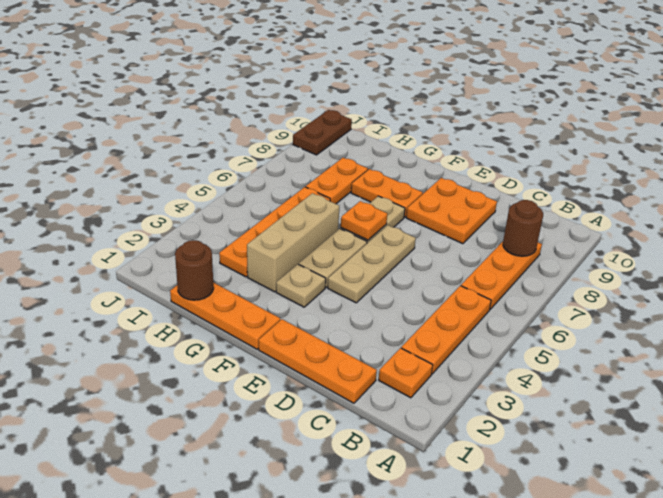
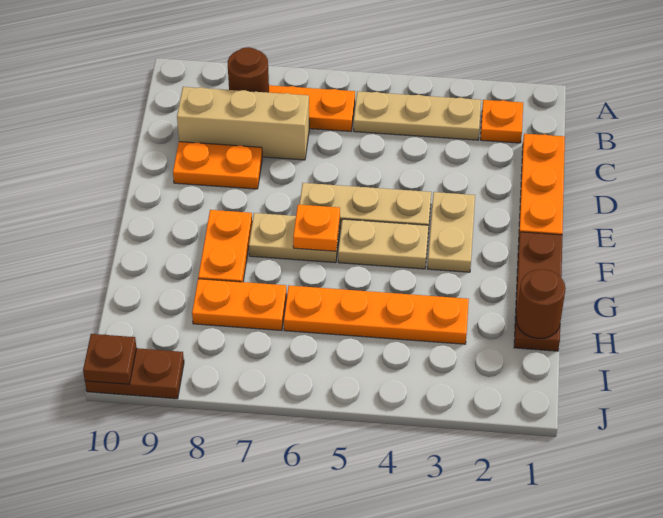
orange plate B3:B5 level 1 -> tan plate B3:B5 level 1
orange plate D8:E9 level 1 -> orange plate D8:D9 level 1
orange plate F1:H1 level 1 -> brown plate F1:H1 level 1
tan plate F3 level 1 -> tan plate E3:F3 level 1
tan brick G3:G5 level 1 -> tan brick C7:C9 level 1
none -> brown plate J10 level 2

